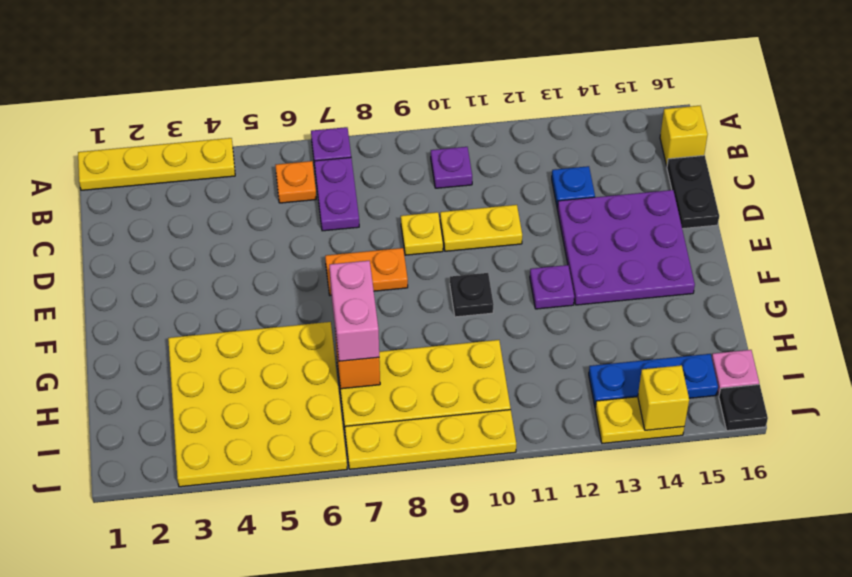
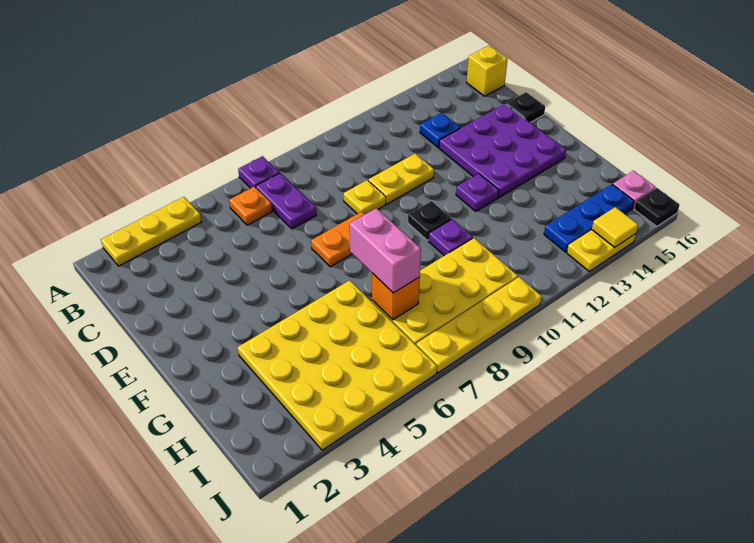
yellow plate A1:A4 level 1 -> yellow plate A2:A4 level 1
purple plate B10 level 1 -> purple plate G10 level 1
black plate C16:D16 level 1 -> black plate D16 level 1
yellow brick J14 level 2 -> yellow tile J14 level 2

